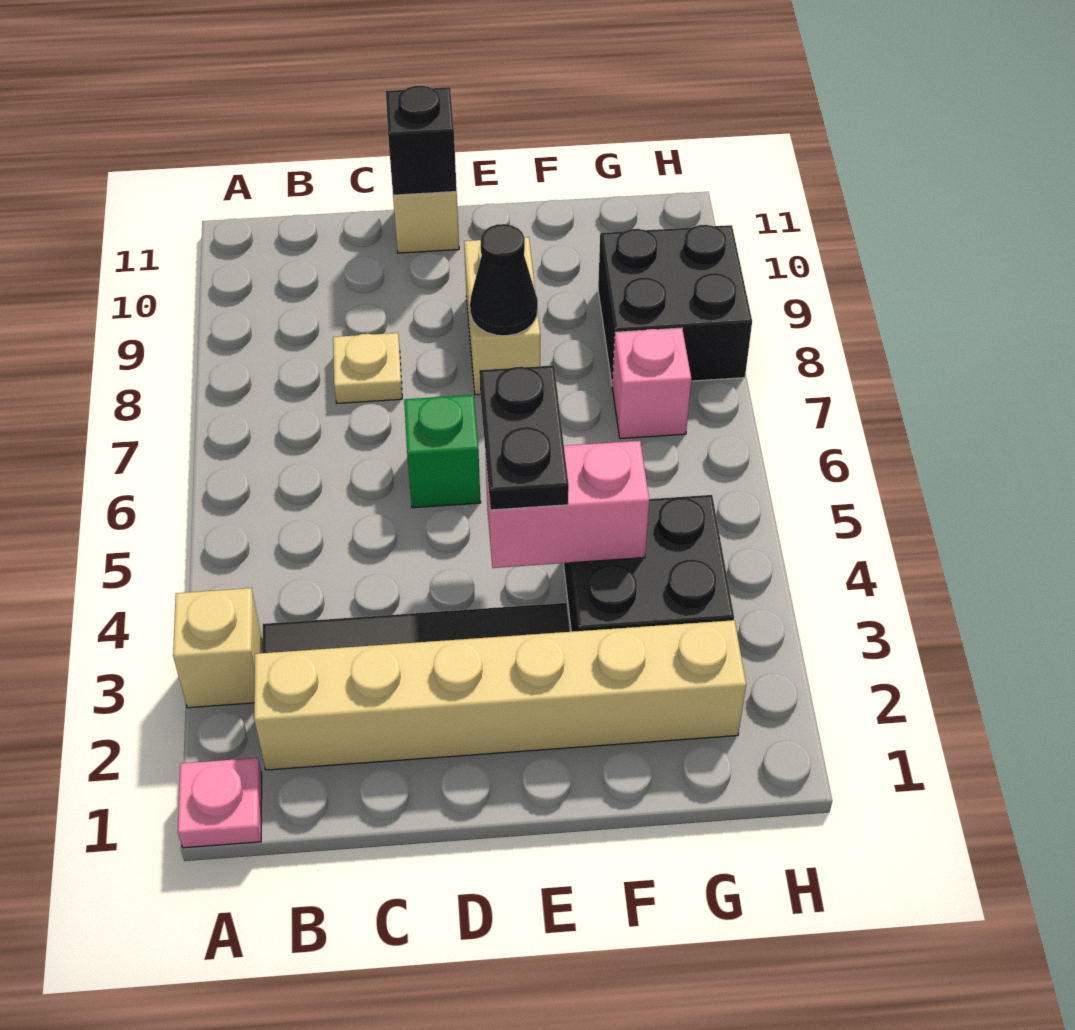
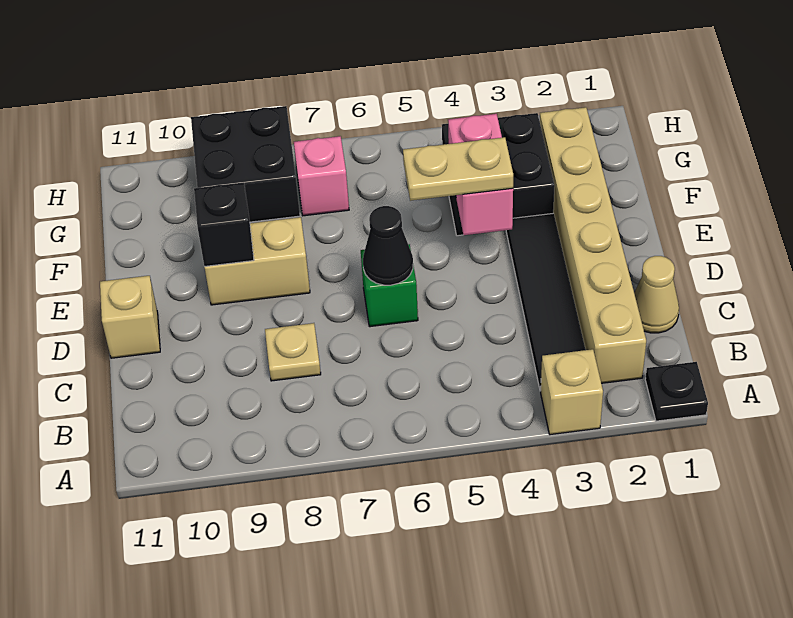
pink plate A1 level 1 -> black plate A1 level 1
none -> tan cone C1 level 1
black brick D11 level 2 -> black brick E9 level 2
black plate E4:E5 level 3 -> tan plate E4:E5 level 3
black cone E8 level 2 -> black cone D6 level 2

